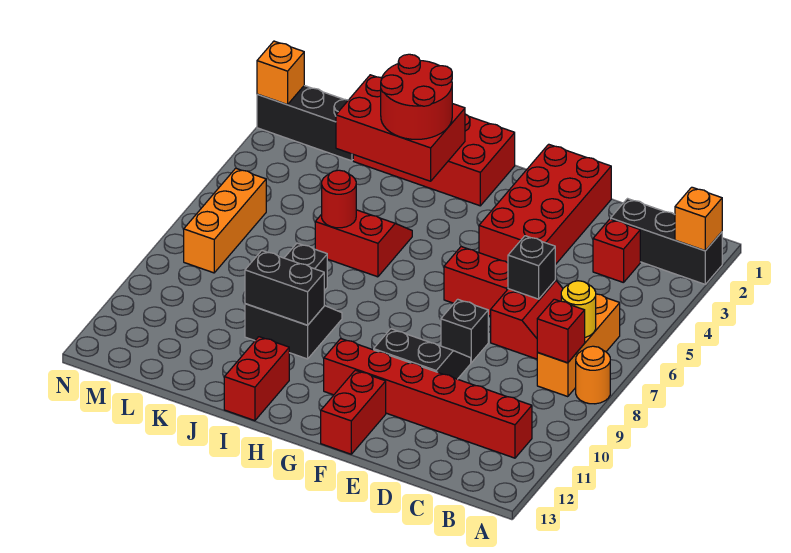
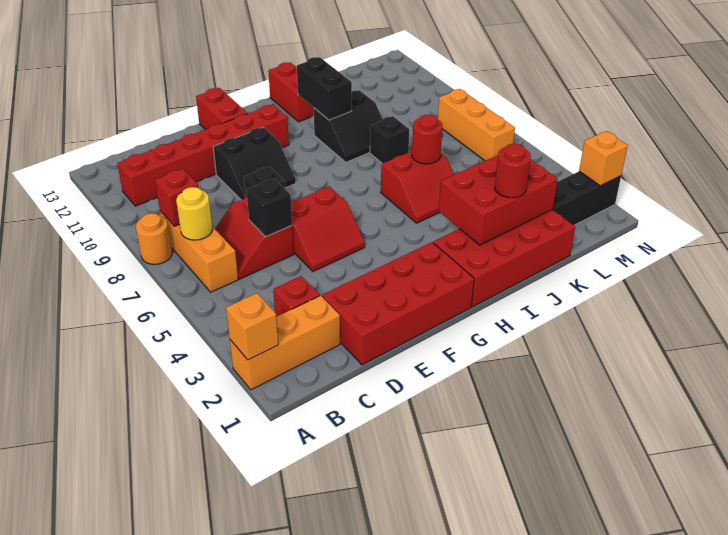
black brick A2:C2 level 1 -> orange brick A2:C2 level 1
red brick E1:F4 level 1 -> red brick D1:G2 level 1
red round brick I2:J3 level 3 -> red round brick J2 level 3
black brick I10:J10 level 2 -> black brick I10:I11 level 2

